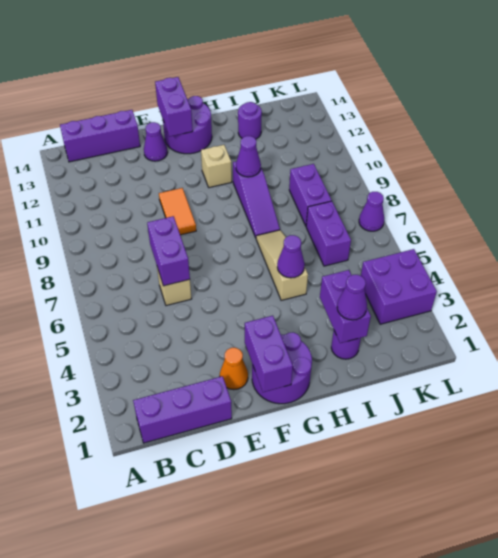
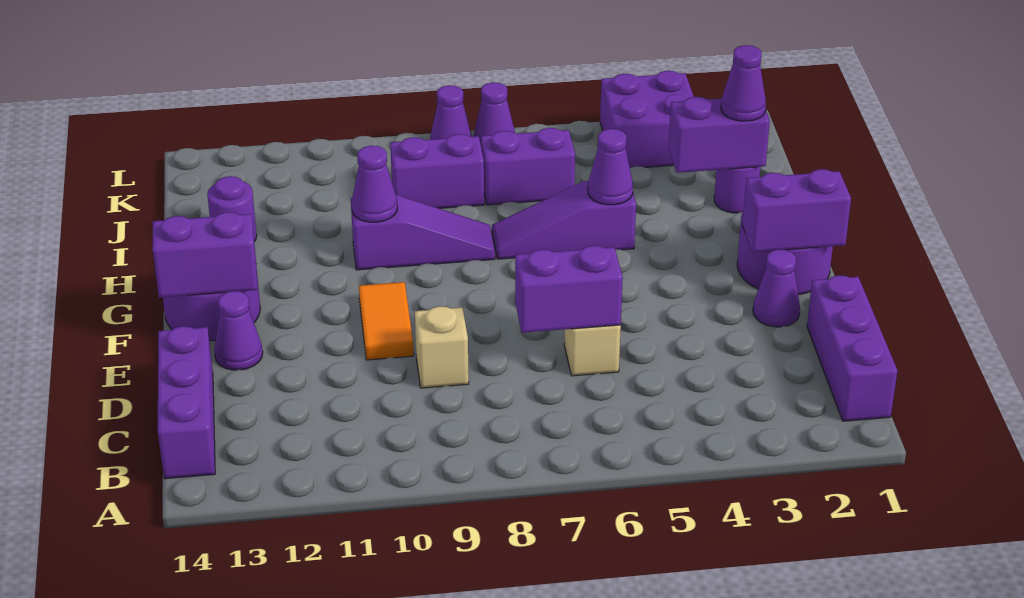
orange cone E2 level 1 -> purple cone E2 level 1
orange tile E9:E10 level 1 -> orange tile E10:F10 level 1
tan brick G11 level 1 -> tan brick D9 level 1
tan slope H5:H7 level 1 top 5 -> purple slope H5:H7 level 1 top 5
none -> purple cone L8 level 1

